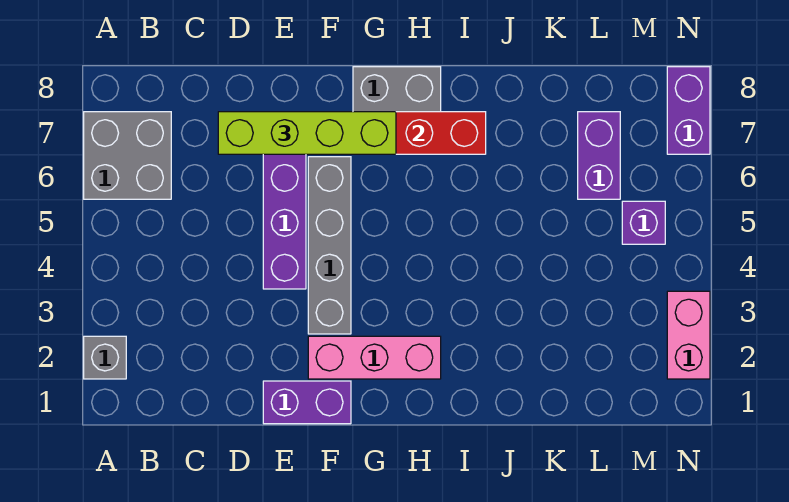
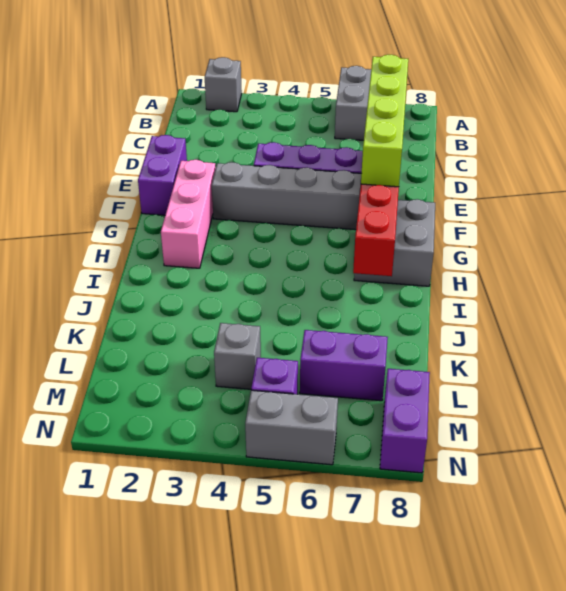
none -> grey brick L4 level 1
pink brick N2:N3 level 1 -> none
none -> grey brick N5:N6 level 1
purple brick N7:N8 level 1 -> purple brick M8:N8 level 1

